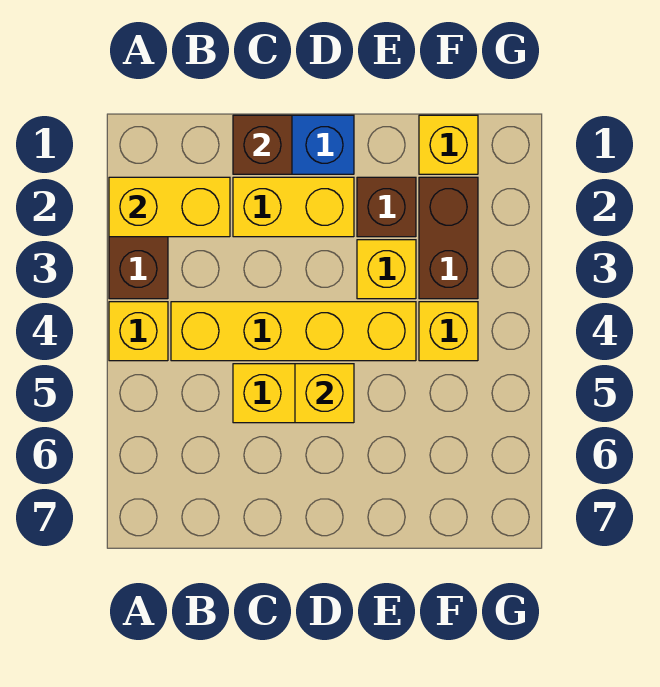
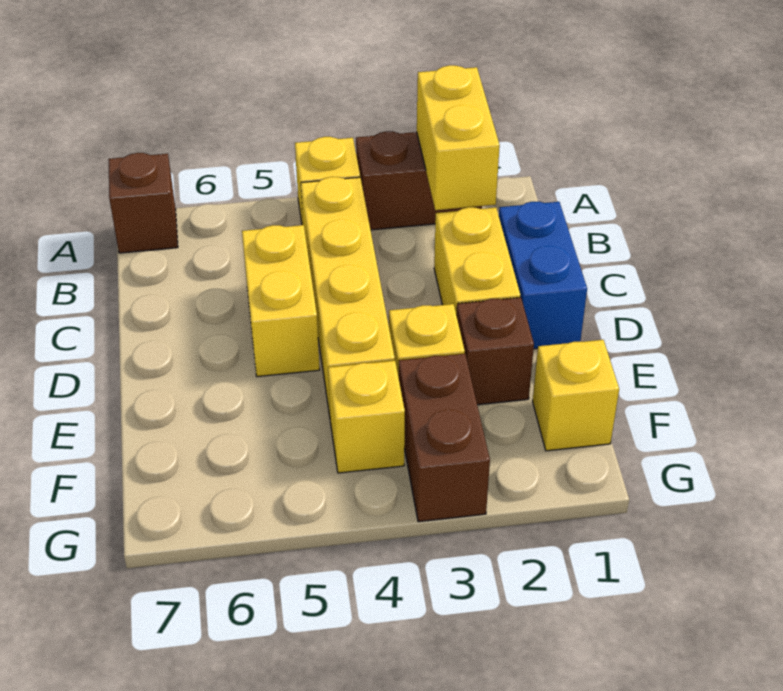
brown brick C1 level 2 -> brown brick A7 level 1
yellow brick D5 level 2 -> none
brown brick F2:F3 level 1 -> brown brick F3:G3 level 1

